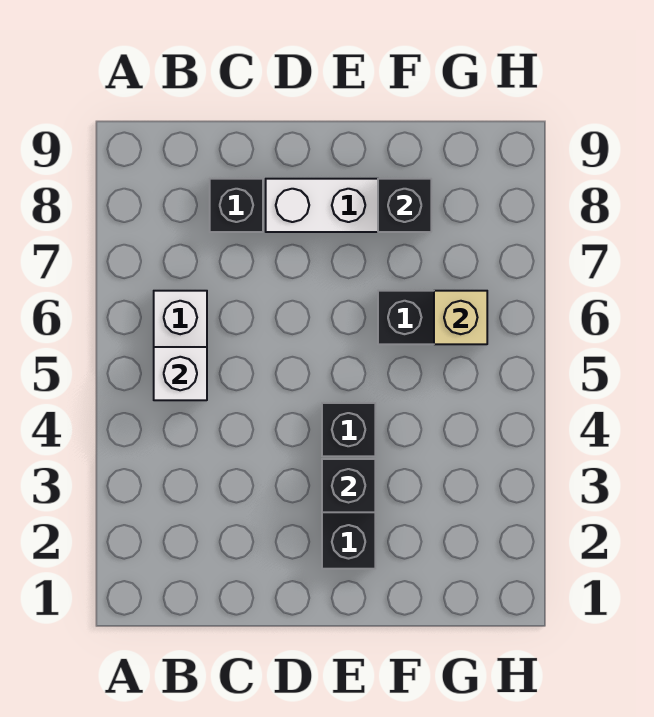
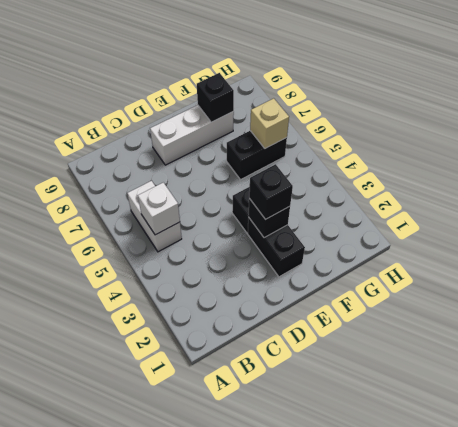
black brick C8 level 1 -> black brick E3 level 3

